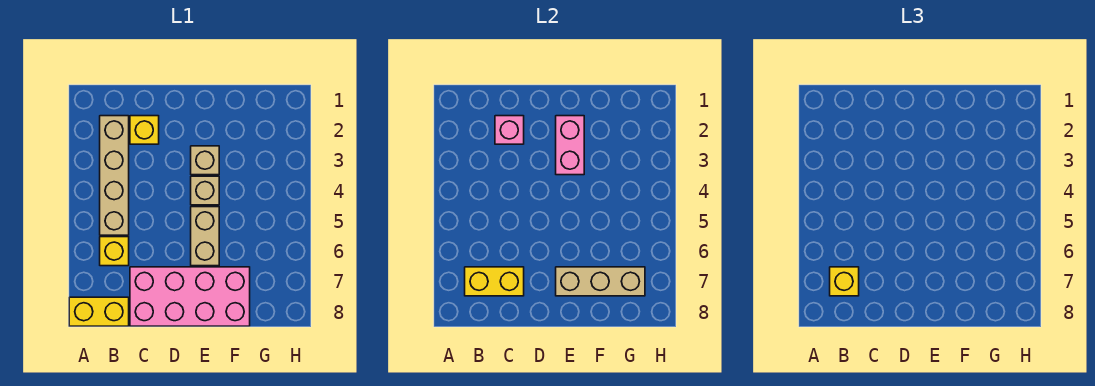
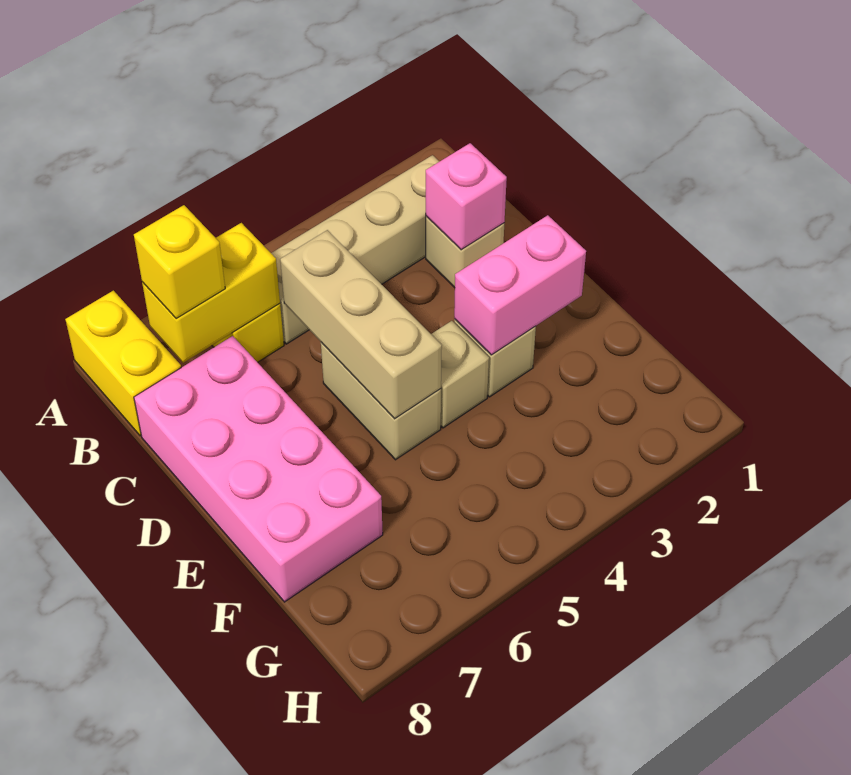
yellow brick B7:C7 level 2 -> yellow brick B6:B7 level 2
yellow brick C2 level 1 -> tan brick C2 level 1
tan brick E5:E6 level 1 -> tan brick D5:E5 level 1
tan brick E7:G7 level 2 -> tan brick C5:E5 level 2

